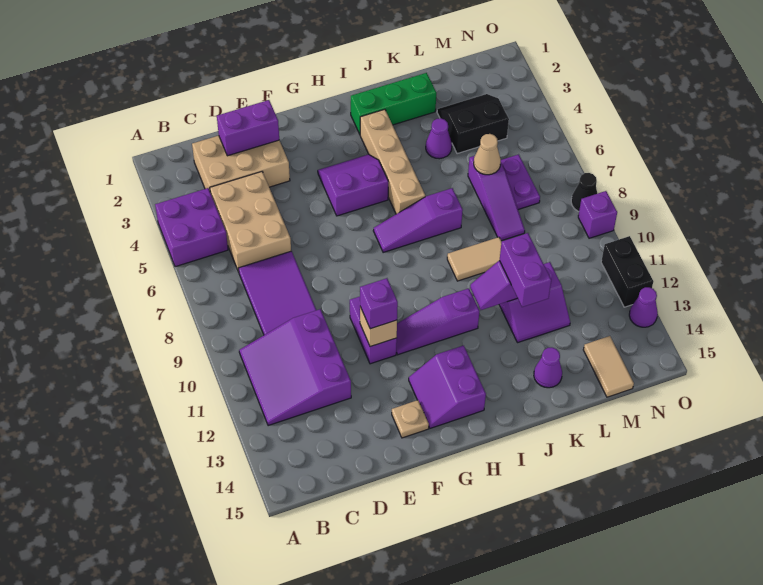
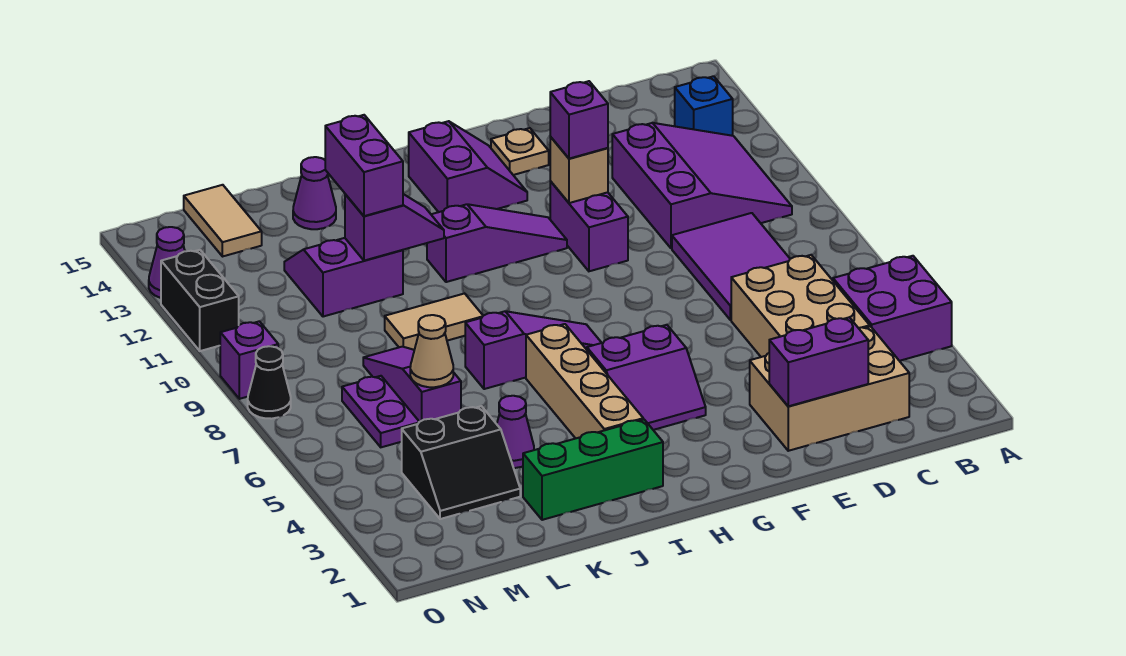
none -> blue brick B13 level 1

